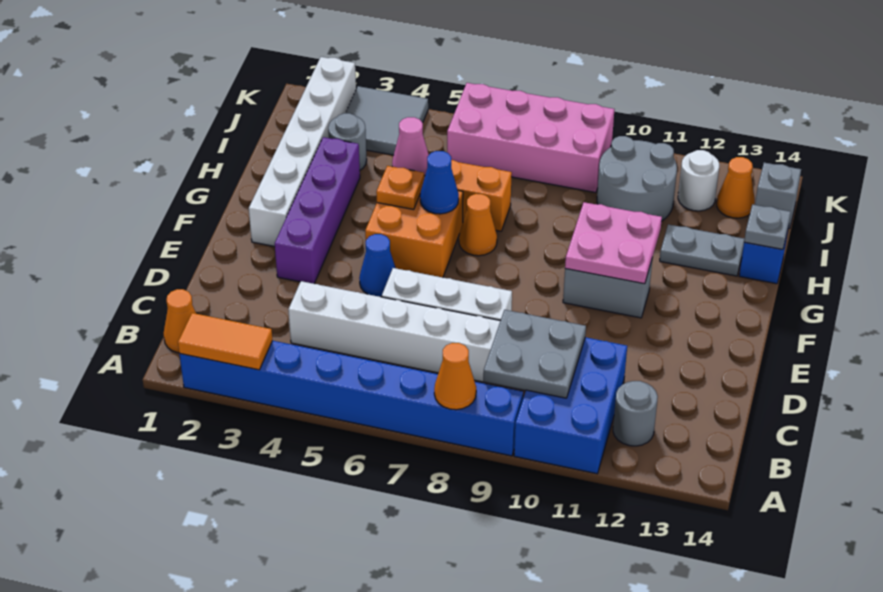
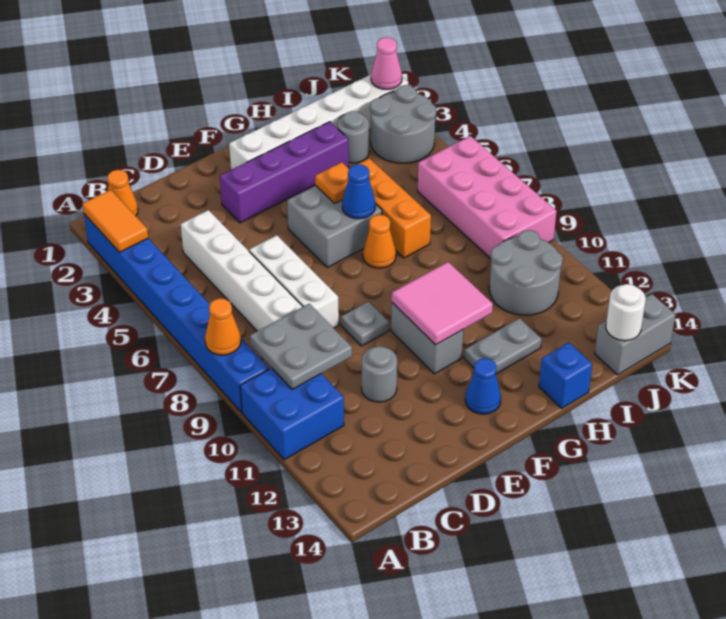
blue brick A10:C11 level 1 -> blue brick A10:B11 level 1
grey round brick B12 level 1 -> grey round brick D11 level 1
blue cone E5 level 1 -> blue cone F13 level 1
orange brick F5:G6 level 1 -> grey brick F5:G6 level 1
pink plate F10:G11 level 2 -> pink tile F10:G11 level 2
pink cone H5 level 2 -> pink cone K2 level 2
grey plate H12:H13 level 1 -> grey plate G12:H12 level 1
grey plate H14 level 2 -> grey plate E9 level 1
grey tile J3:K4 level 1 -> grey round brick J3:K4 level 1
white round brick J12 level 1 -> white round brick J14 level 2
orange cone J13 level 1 -> none
grey brick J14 level 1 -> grey brick J14:K14 level 1

